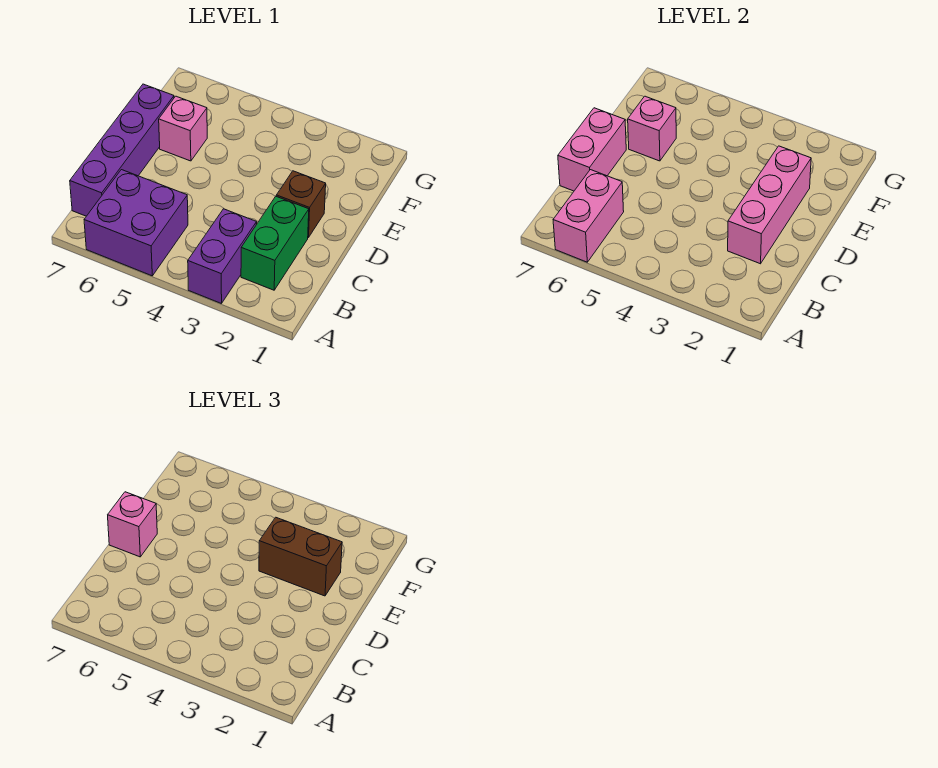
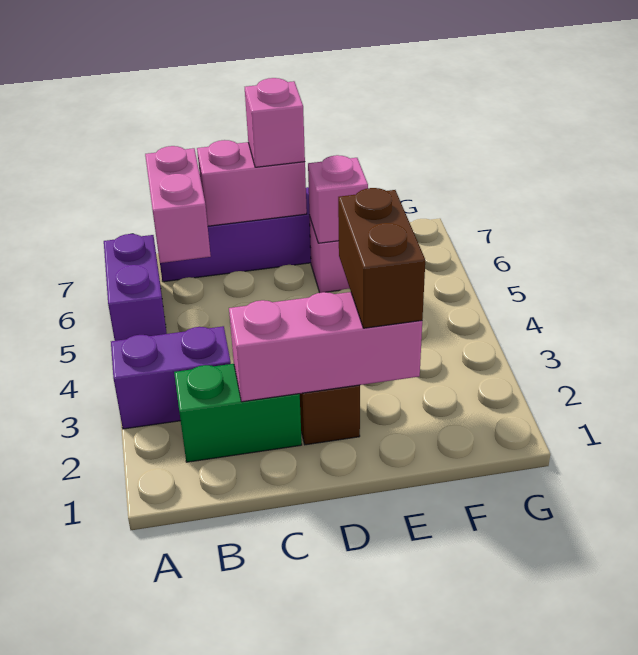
purple brick A5:B6 level 1 -> purple brick A5:A6 level 1
pink brick A6:B6 level 2 -> pink brick B6:B7 level 2

